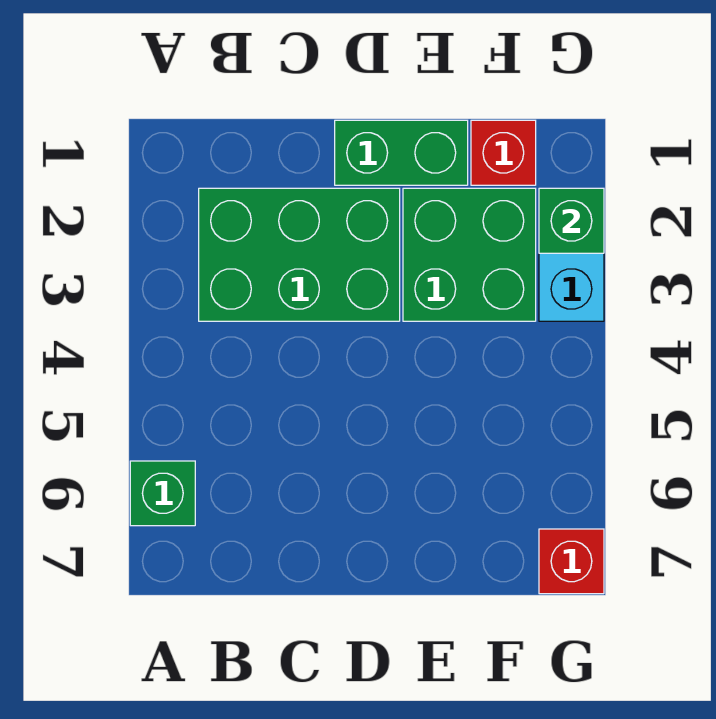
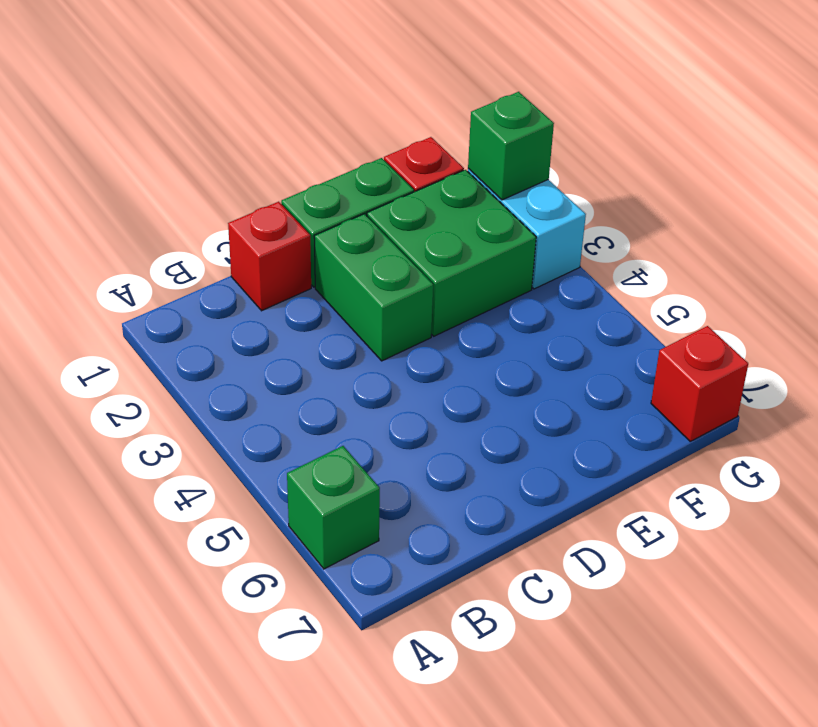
green brick B2:D3 level 1 -> green brick D2:D3 level 1
none -> red brick C1 level 1

